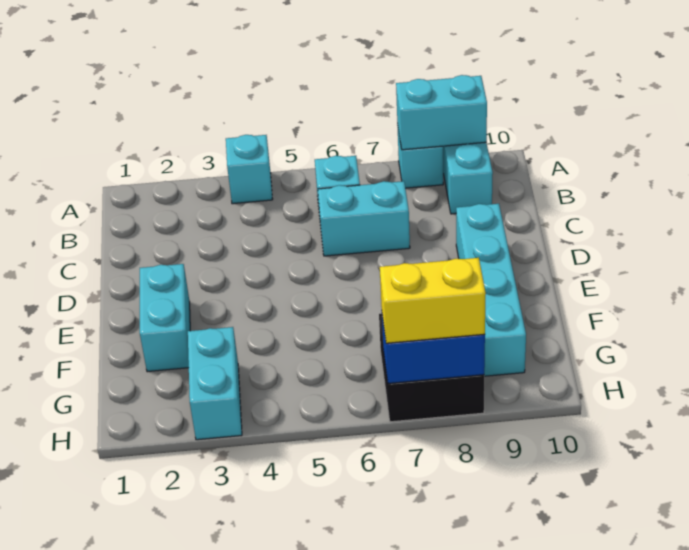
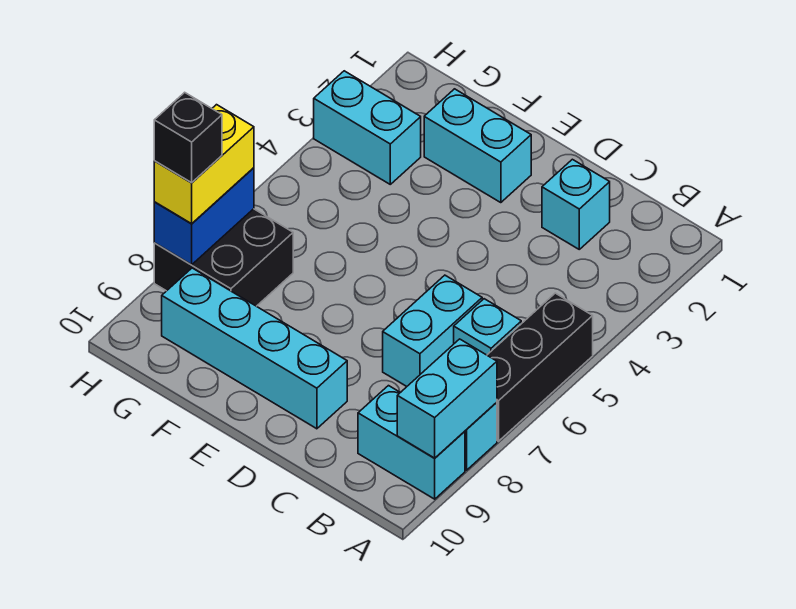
cyan brick A4 level 1 -> cyan brick C2 level 1
none -> black brick A5:A7 level 1
none -> black brick H8 level 4

